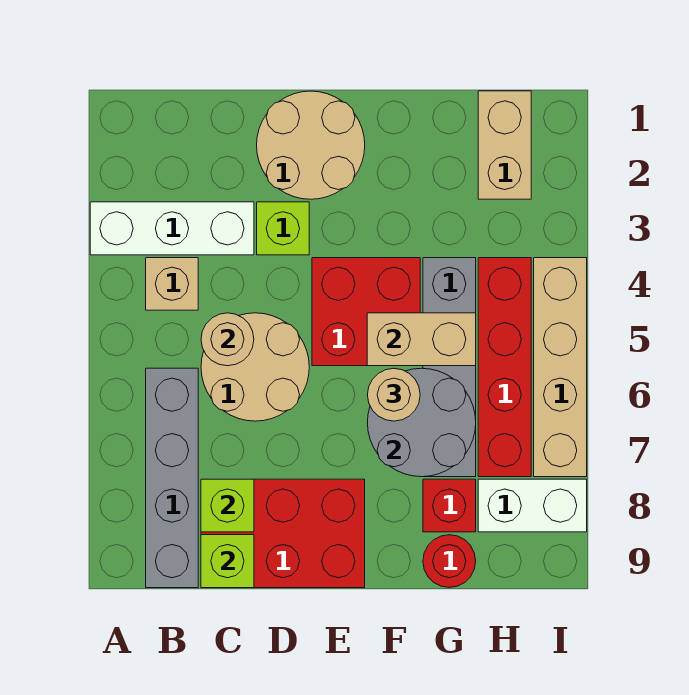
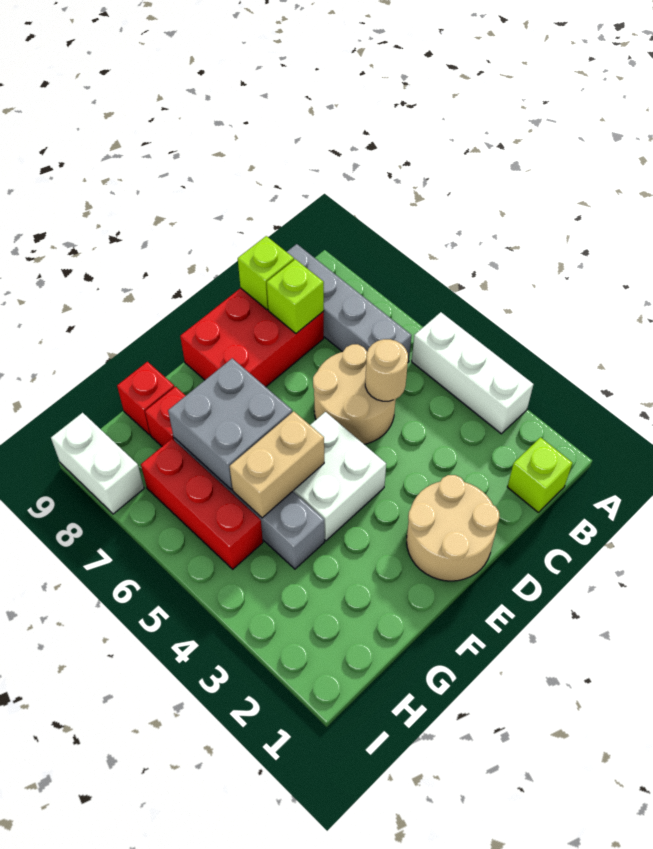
white brick A3:C3 level 1 -> white brick A3:A5 level 1
tan brick B4 level 1 -> none
lime brick D3 level 1 -> lime brick B1 level 1
red brick E4:F5 level 1 -> white brick E4:F5 level 1
grey round brick F6:G7 level 2 -> grey brick F6:G7 level 2
tan round brick F6 level 3 -> none
red round brick G9 level 1 -> red brick G9 level 1
tan brick H1:H2 level 1 -> none
red brick H4:H7 level 1 -> red brick H5:H7 level 1
white brick H8:I8 level 1 -> white brick I8:I9 level 1
tan brick I4:I7 level 1 -> none

